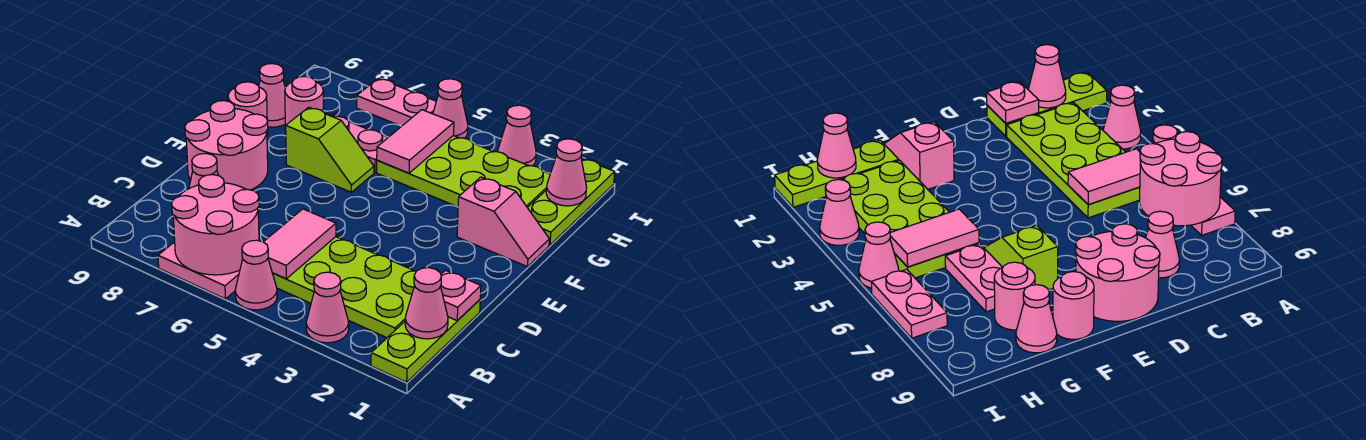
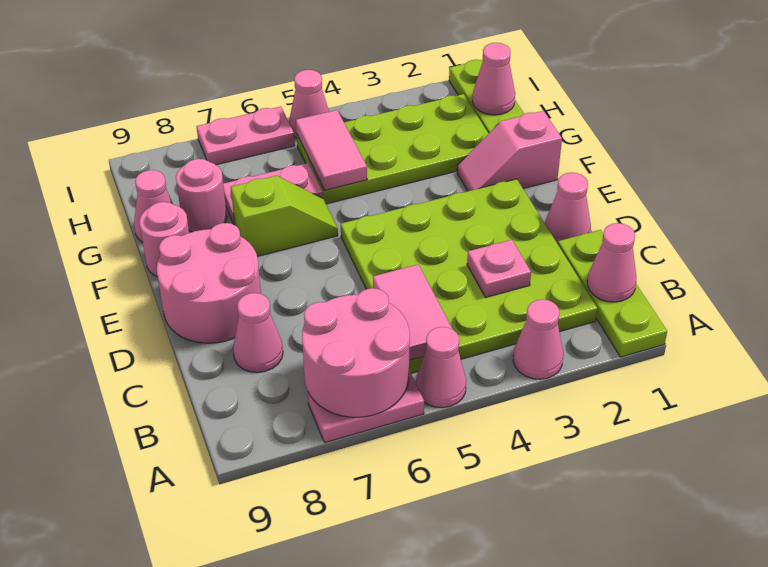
lime plate B2:C5 level 1 -> lime plate B2:E5 level 1
pink plate C1 level 2 -> pink plate C3 level 2
pink slope F1:F2 level 1 top 2 -> pink slope F1:F2 level 1 top 1
pink cone I3 level 1 -> pink cone D1 level 1

